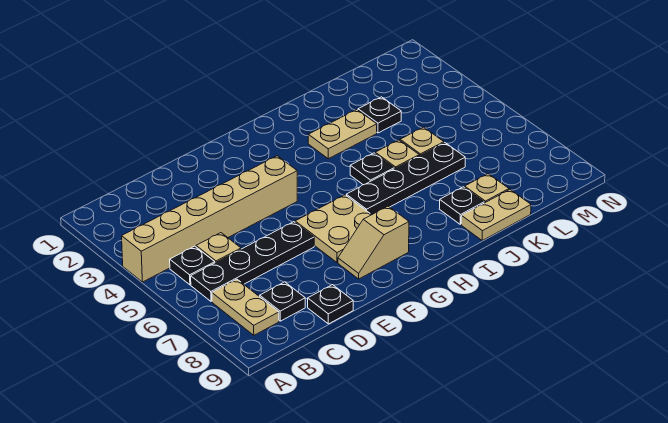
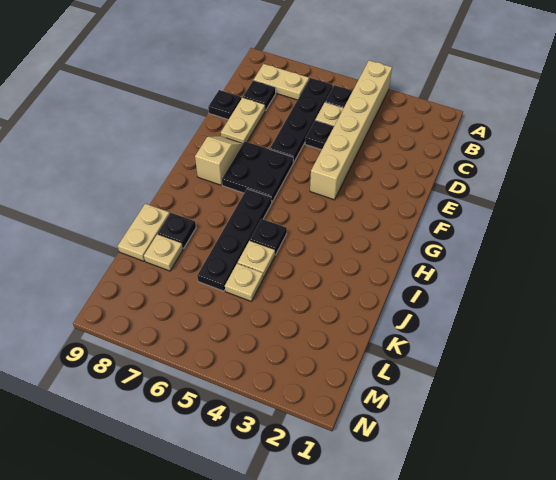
tan plate F6:G7 level 1 -> black plate F6:G7 level 1
tan plate I3:J3 level 1 -> tan plate D8:E8 level 1
black plate K3 level 1 -> black plate D5 level 1

